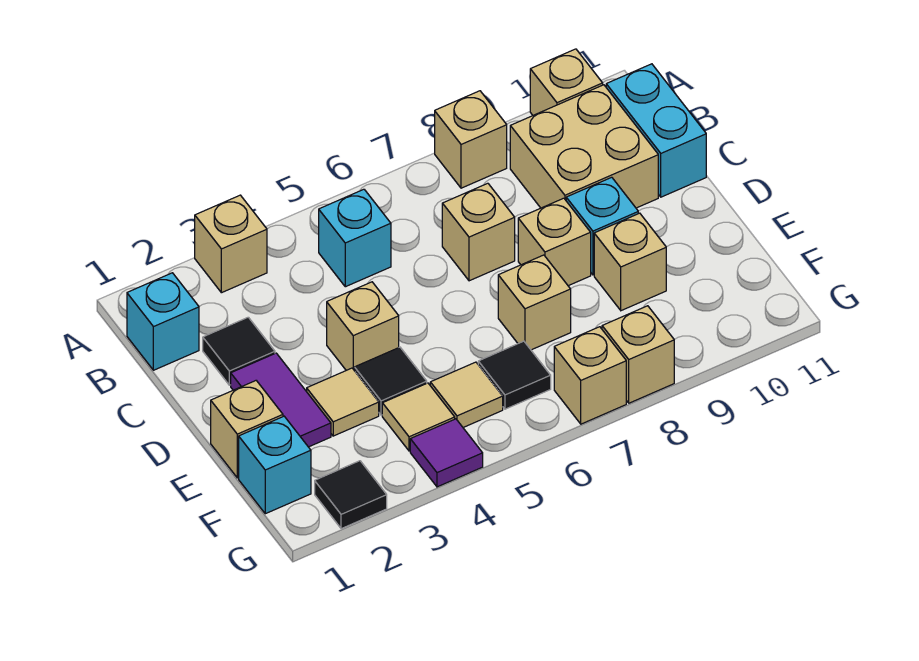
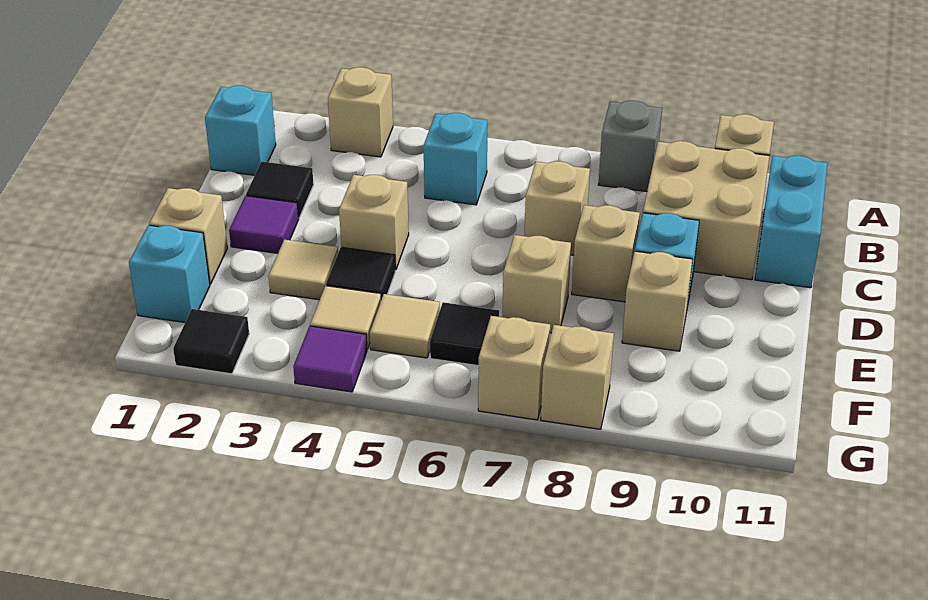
tan brick A8 level 1 -> grey brick A8 level 1
purple tile D2:E2 level 1 -> purple tile D2 level 1

